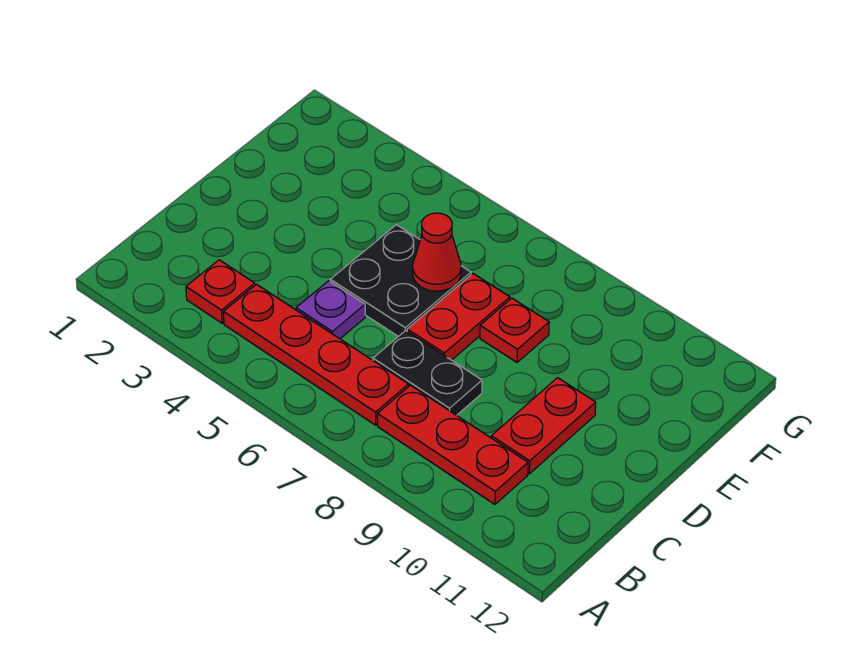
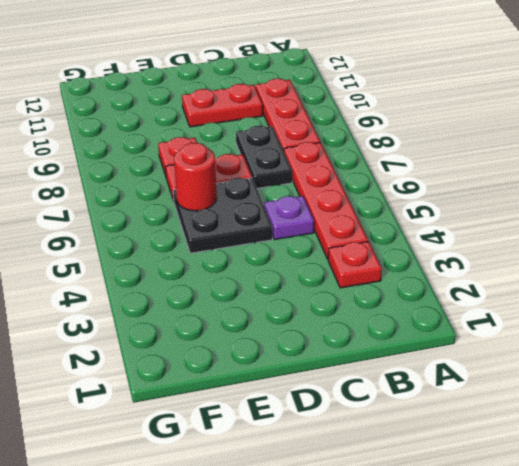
red cone E6 level 2 -> red round brick E6 level 2

